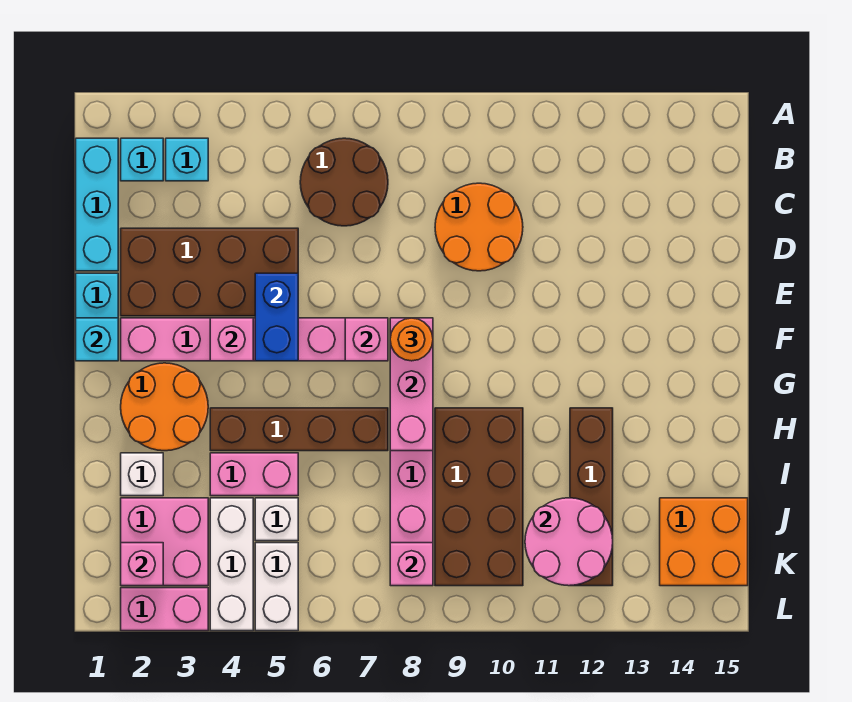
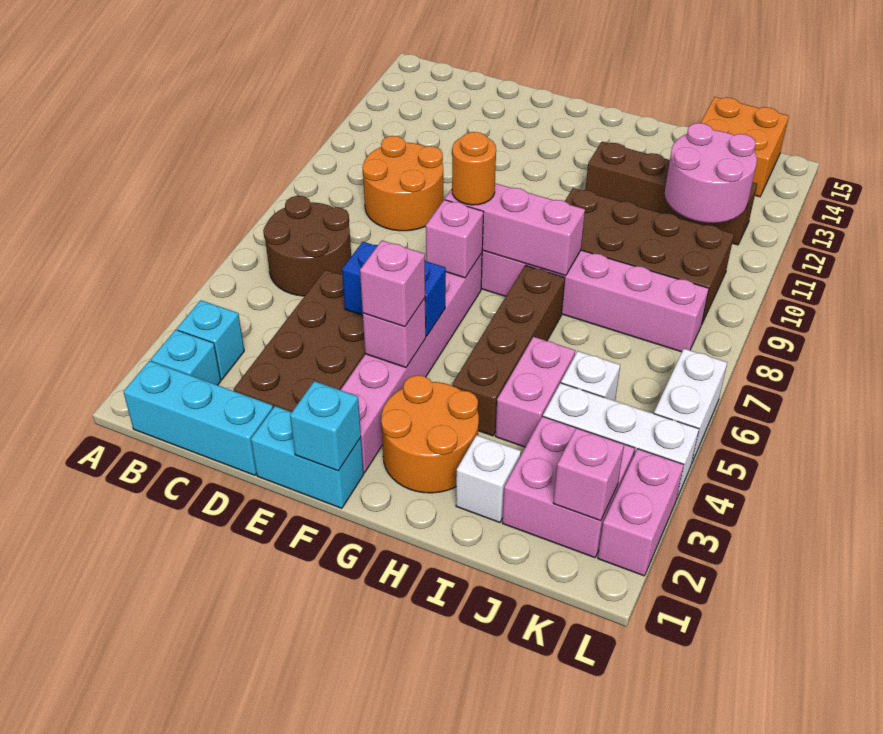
white brick K5:L5 level 1 -> white brick L5:L6 level 1
pink brick K8 level 2 -> pink brick F4 level 3

